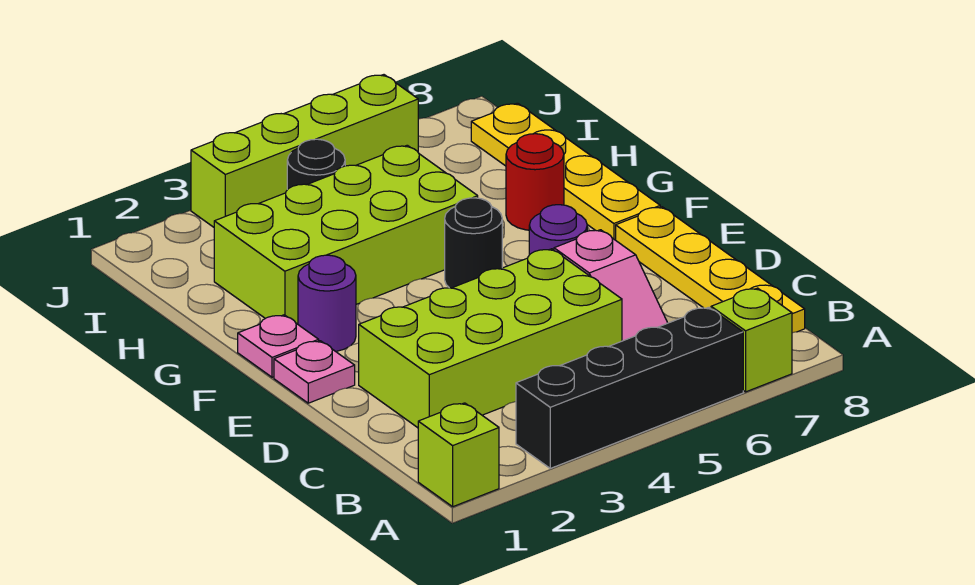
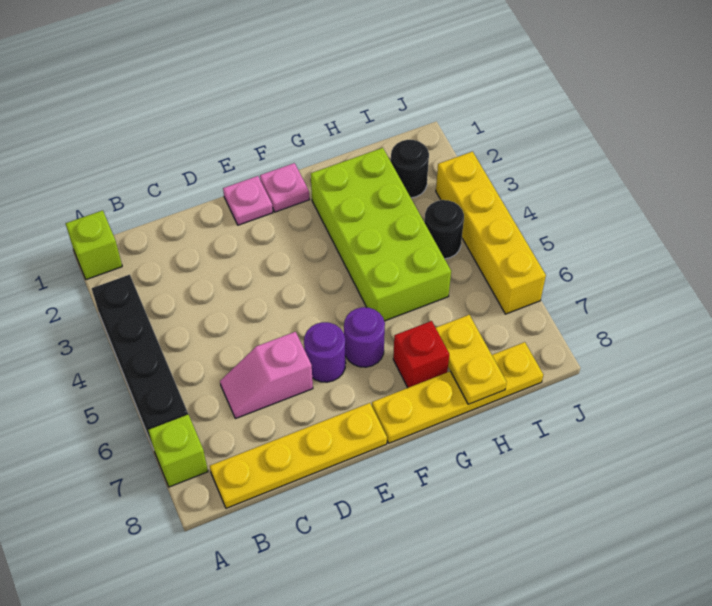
lime brick C2:D5 level 1 -> none
purple round brick F2 level 1 -> purple round brick F6 level 1
black round brick F5 level 1 -> black round brick I2 level 1
red round brick G7 level 1 -> red brick G7 level 1
none -> yellow plate H7:H8 level 2
lime brick J3:J6 level 1 -> yellow brick J3:J6 level 1

